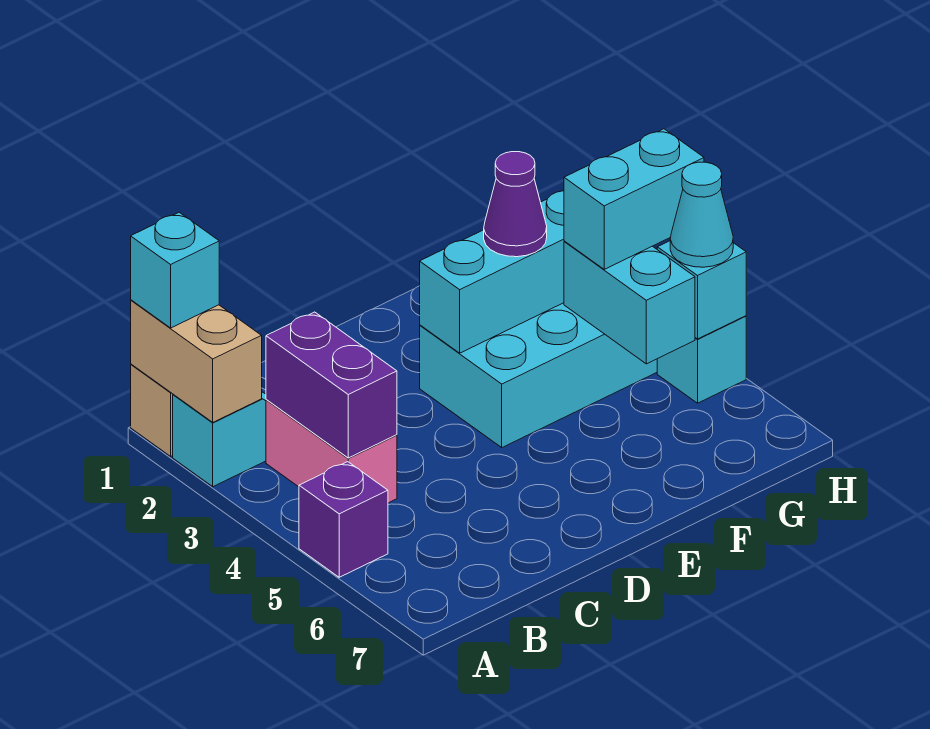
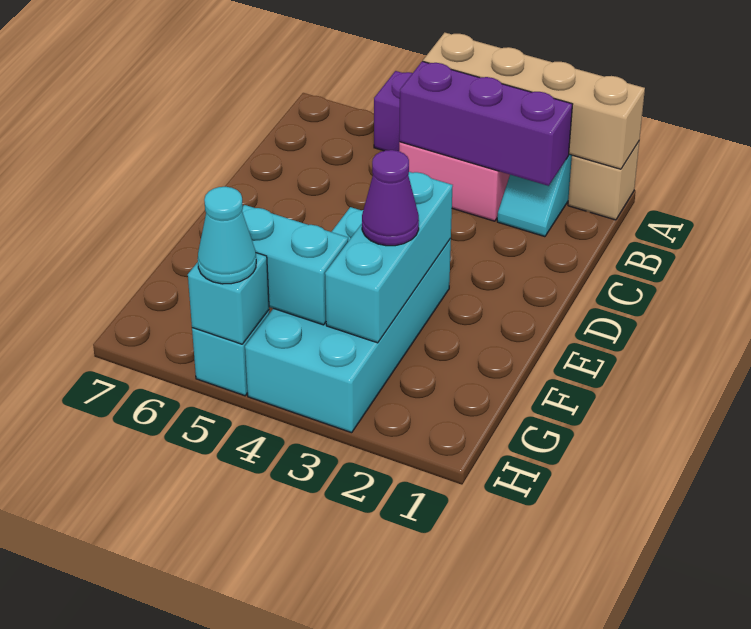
tan brick A1:A2 level 2 -> tan brick A1:A4 level 2
cyan brick A1 level 3 -> none
purple brick B3:B4 level 2 -> purple brick B2:B4 level 2
cyan brick G4:H4 level 3 -> none

